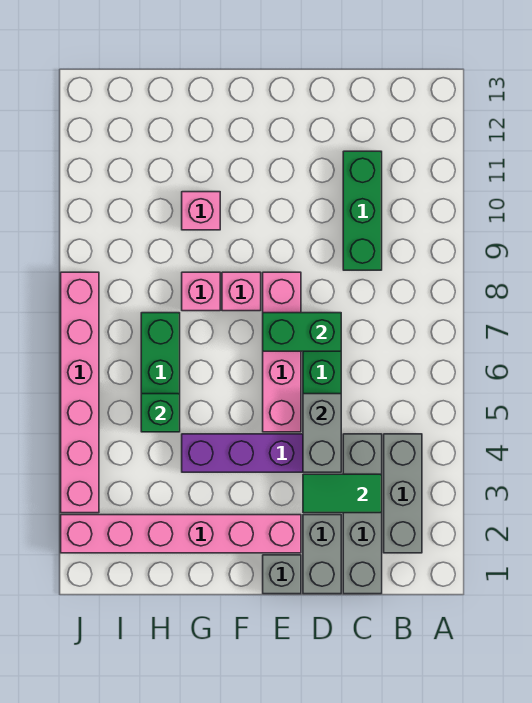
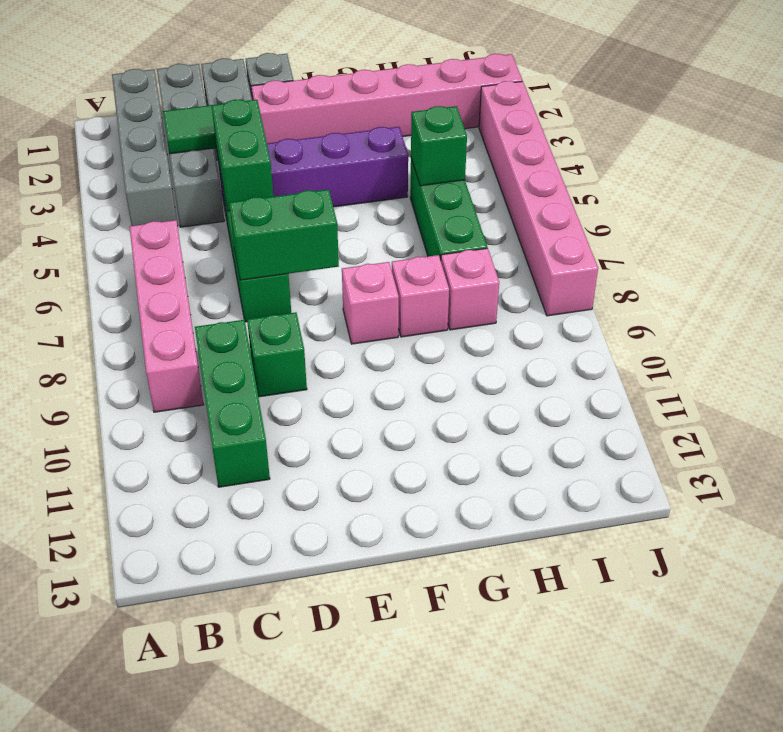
grey brick B2:B4 level 1 -> grey brick B1:B4 level 1
grey brick D4:D5 level 2 -> green brick D4:D5 level 2
none -> green brick D9 level 1
pink brick E5:E8 level 1 -> pink brick B6:B9 level 1
pink brick G10 level 1 -> pink brick H8 level 1

